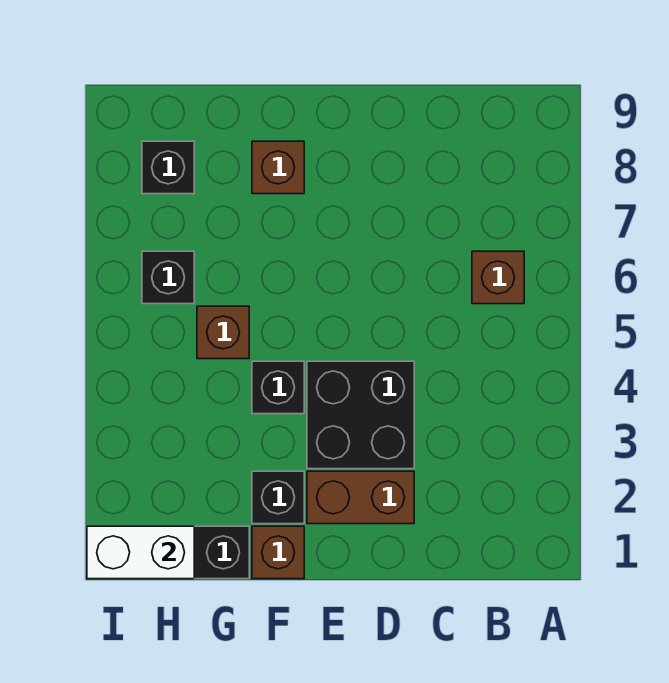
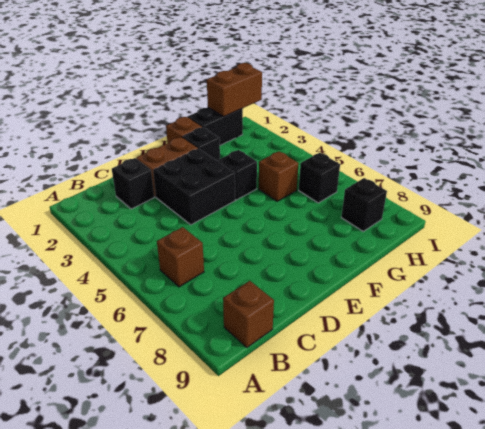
none -> black brick C2 level 1
brown brick F8 level 1 -> brown brick B9 level 1
white brick H1:I1 level 2 -> brown brick H1:I1 level 2

